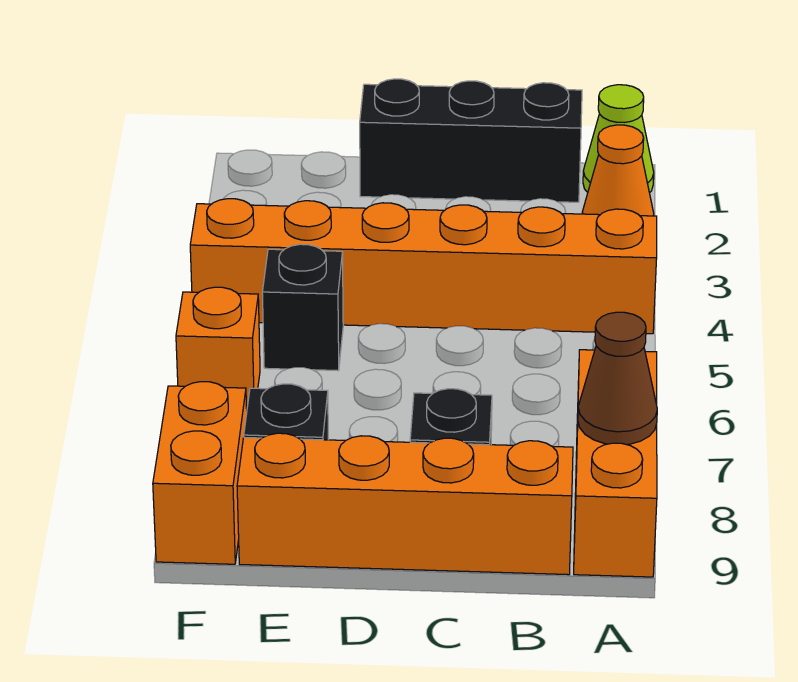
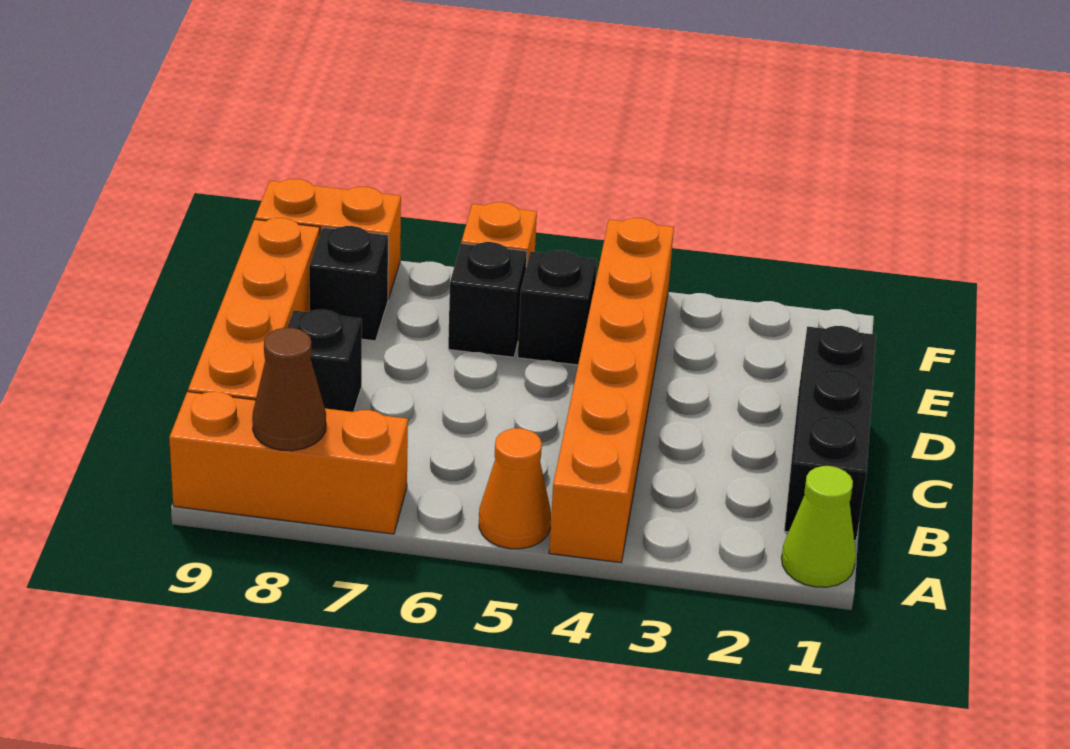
orange cone A2 level 1 -> orange cone A5 level 1
none -> black brick E6 level 1

